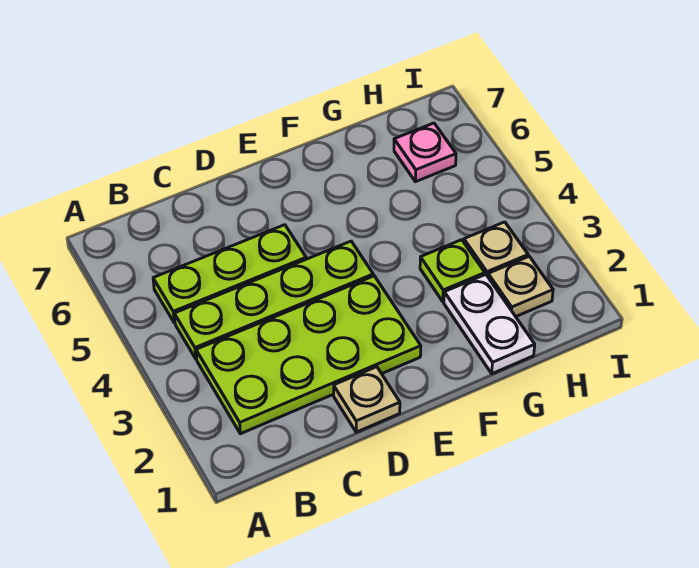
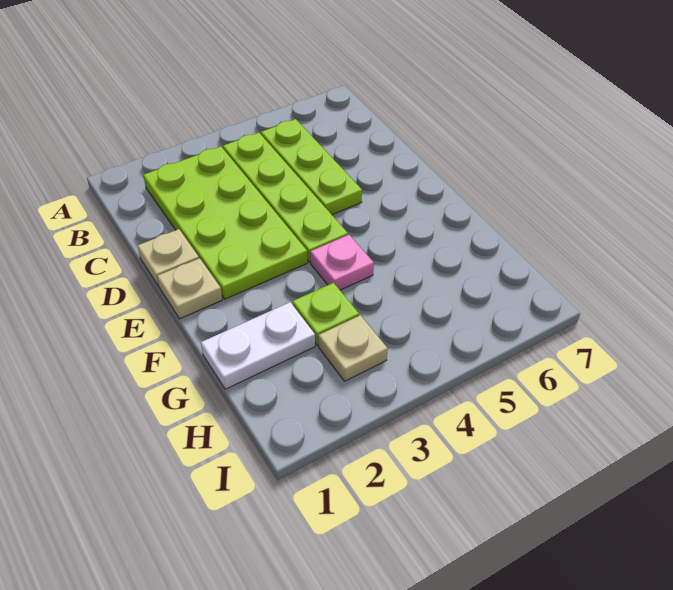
tan plate H2 level 1 -> tan plate E1 level 1
pink plate H6 level 1 -> pink plate F4 level 1

